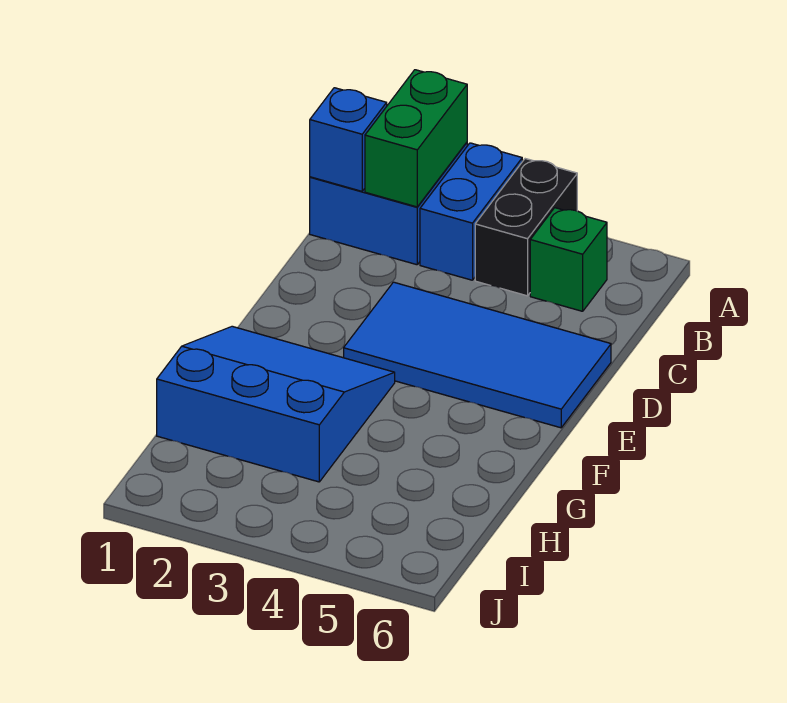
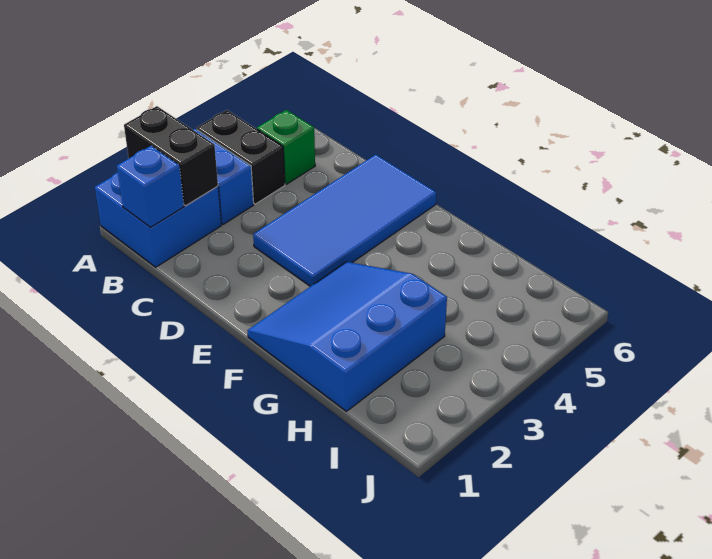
green brick A2:B2 level 2 -> black brick A2:B2 level 2

